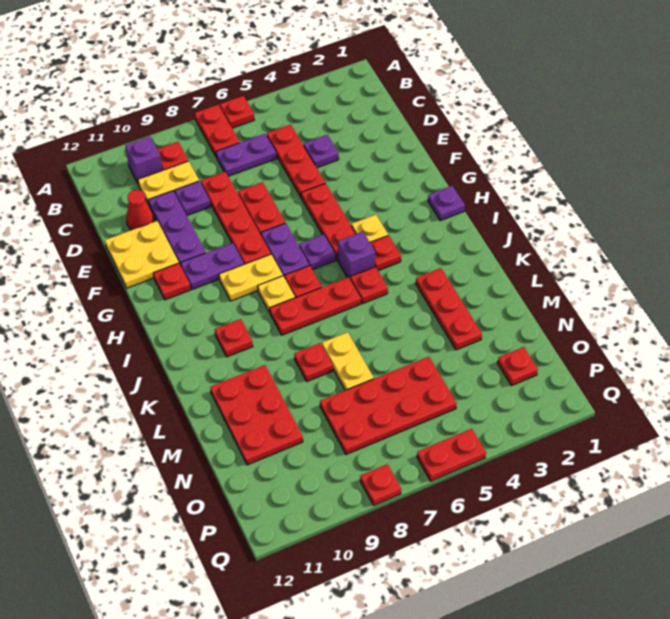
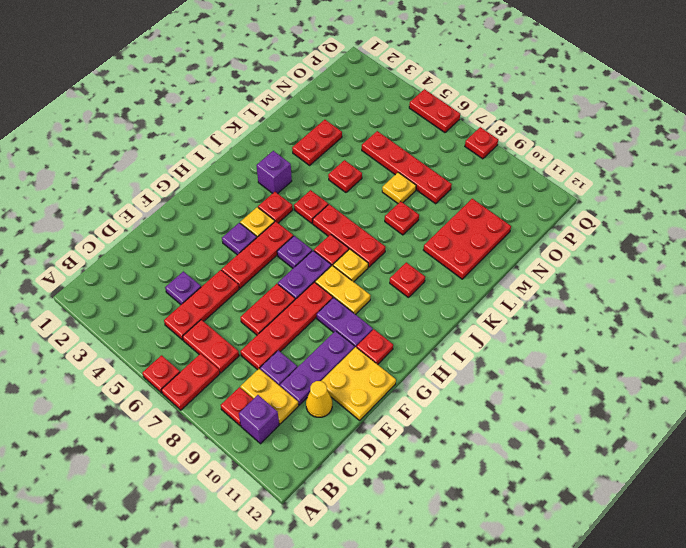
purple plate C6:C7 level 1 -> red plate C6:C7 level 1
red cone D11 level 1 -> yellow cone D11 level 1
purple plate H1 level 1 -> purple plate G4 level 1
purple brick I5 level 1 -> purple brick J3 level 1
red plate K3:M3 level 1 -> red plate L3:M3 level 1
yellow plate L7:M7 level 1 -> yellow plate M7 level 1
red plate N5:O8 level 1 -> red plate N5:N8 level 1
red plate O2 level 1 -> red plate L5 level 1

